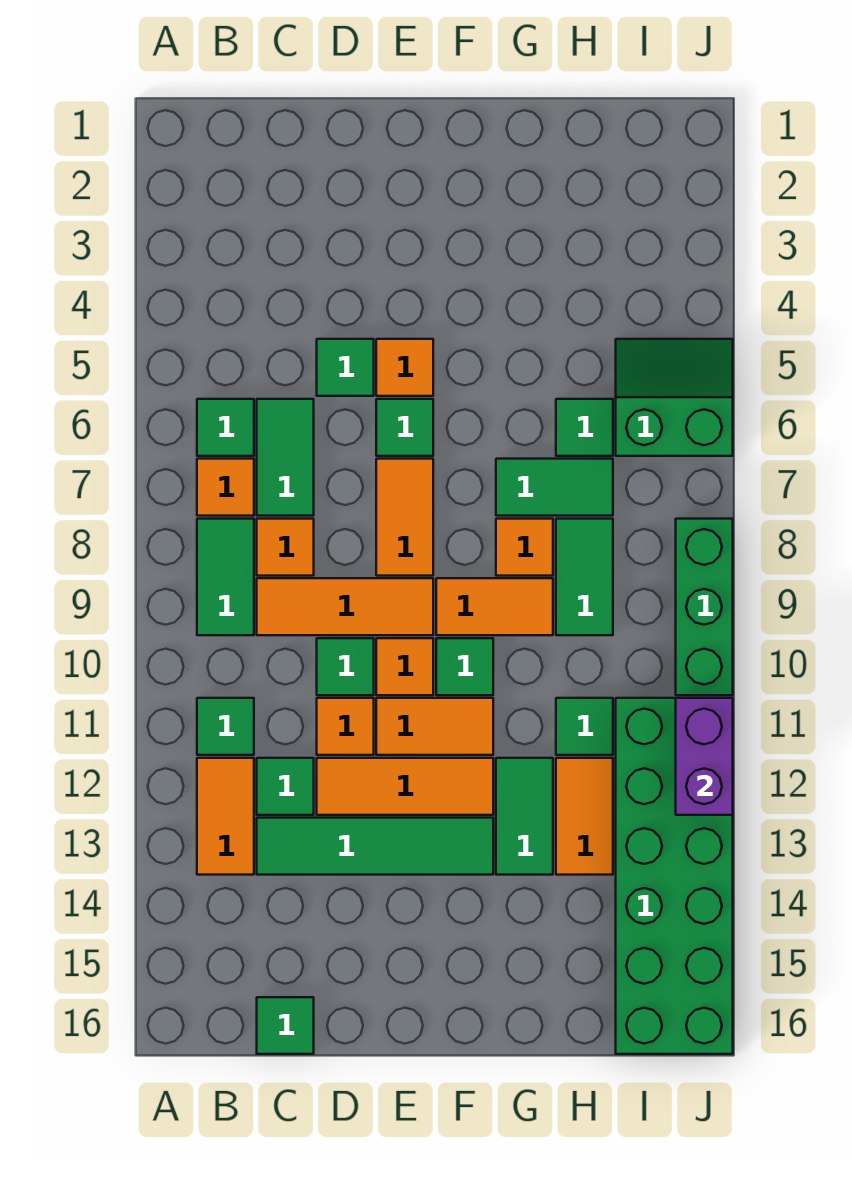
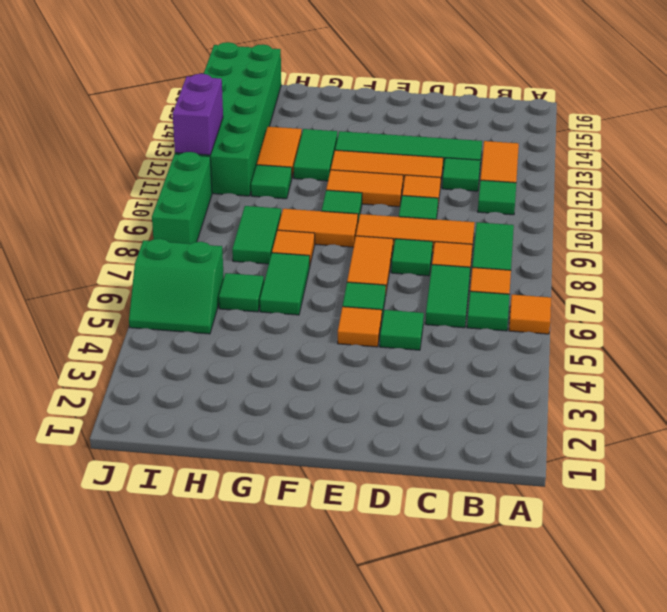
green tile C16 level 1 -> green tile D8 level 1
orange tile E10 level 1 -> orange tile A6 level 1
green tile G7:H7 level 1 -> green tile G6:G7 level 1

